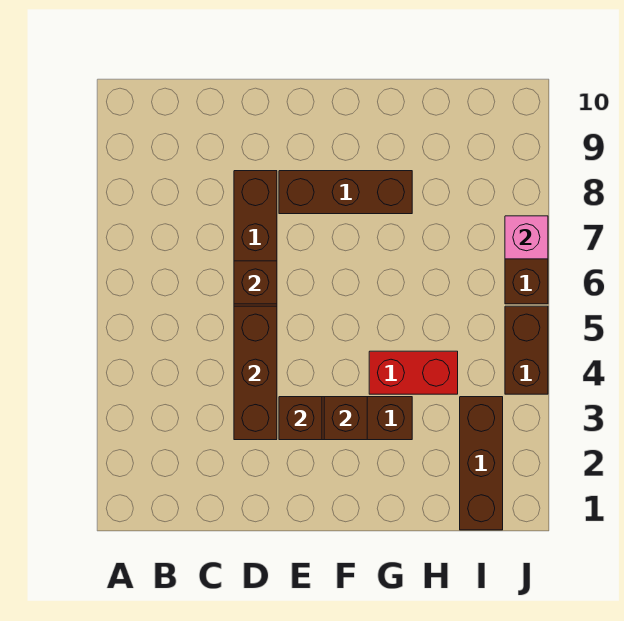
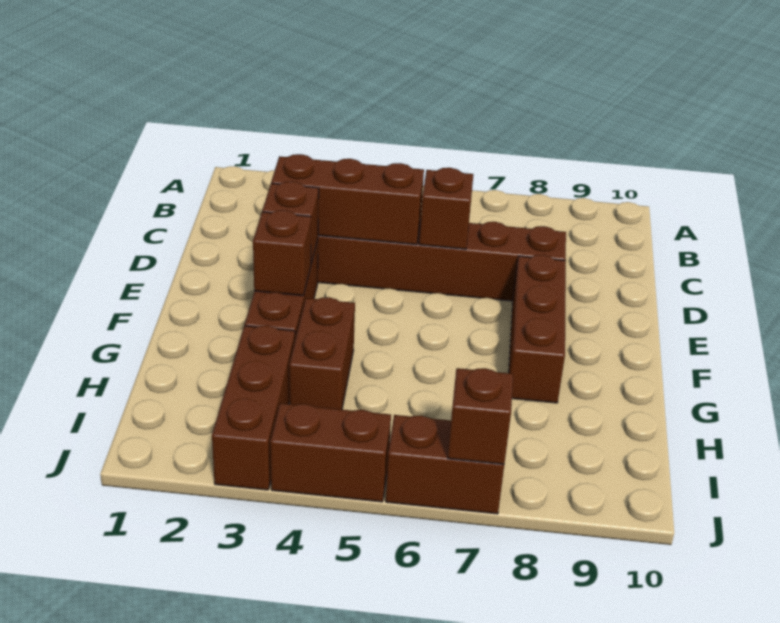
red brick G4:H4 level 1 -> brown brick G4:H4 level 1
brown brick I1:I3 level 1 -> brown brick H3:J3 level 1
pink brick J7 level 2 -> brown brick J7 level 2

